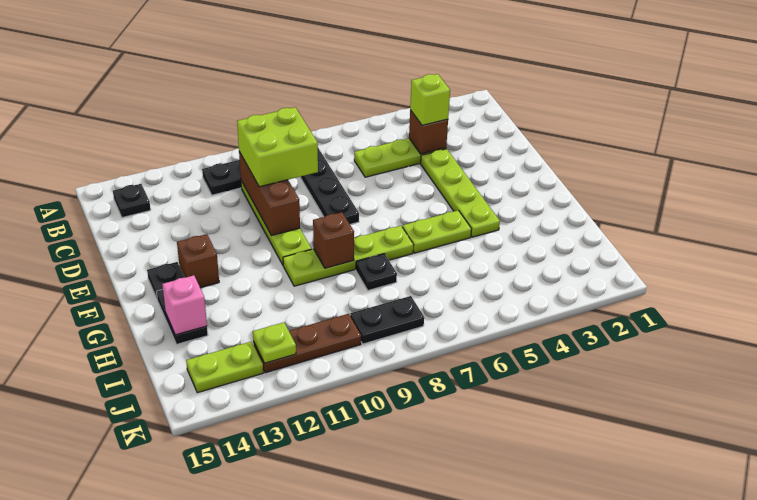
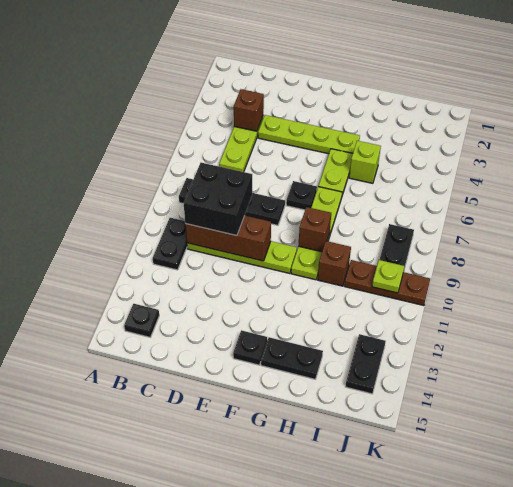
lime brick C4 level 3 -> lime brick H5 level 1
lime brick C9:D10 level 3 -> black brick C9:D10 level 3
brown brick F13 level 1 -> brown brick H10 level 1
black plate H8 level 1 -> black plate F7 level 1
pink brick H14 level 2 -> none
brown plate J10:J12 level 1 -> brown plate I10:K10 level 1
lime plate J12 level 2 -> lime plate J10 level 2
lime plate J13:J14 level 1 -> black plate J13:J14 level 1

